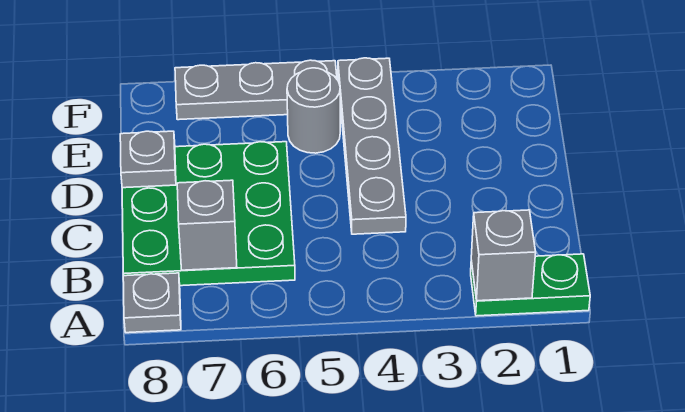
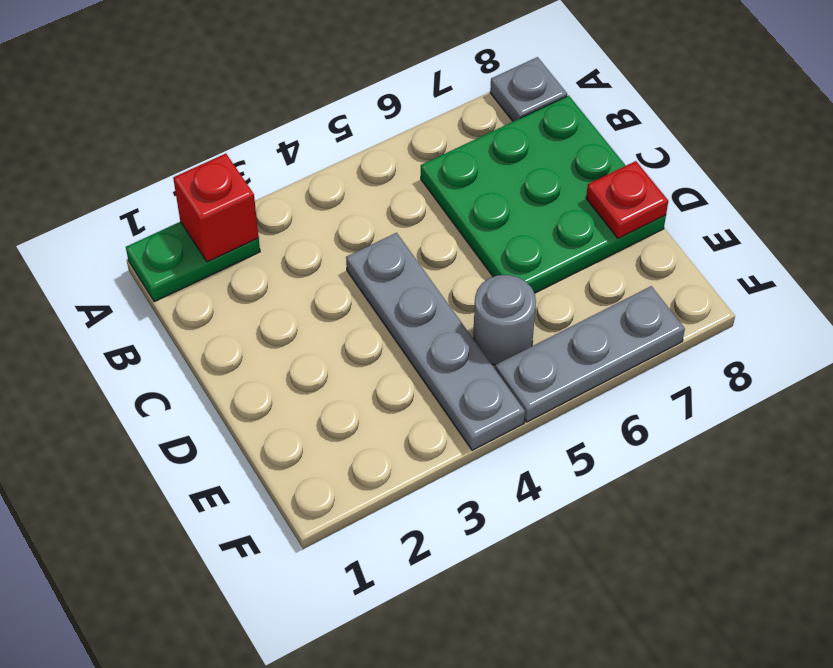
grey brick A2 level 2 -> red brick A2 level 2
grey brick B7 level 2 -> none
grey plate D8 level 2 -> red plate D8 level 2

